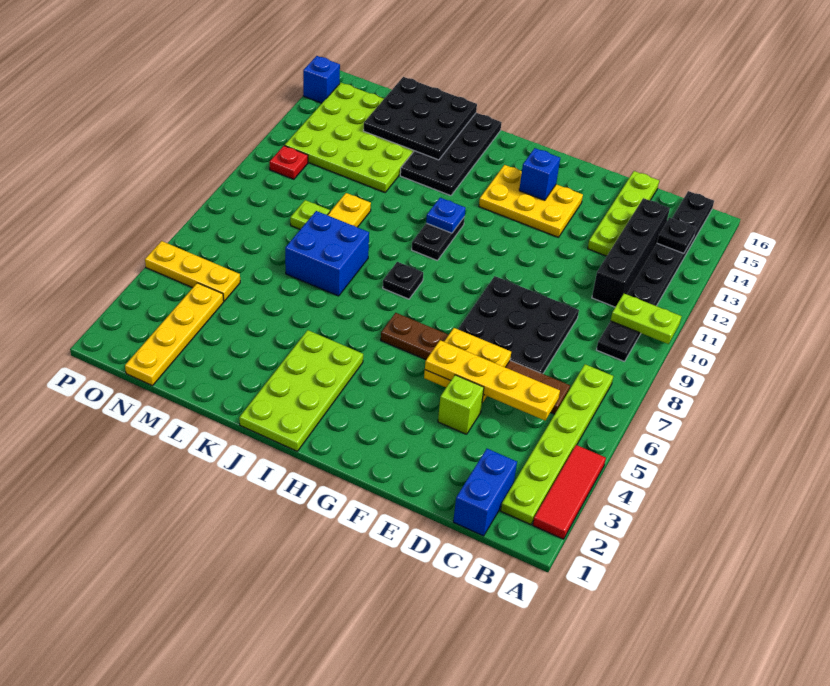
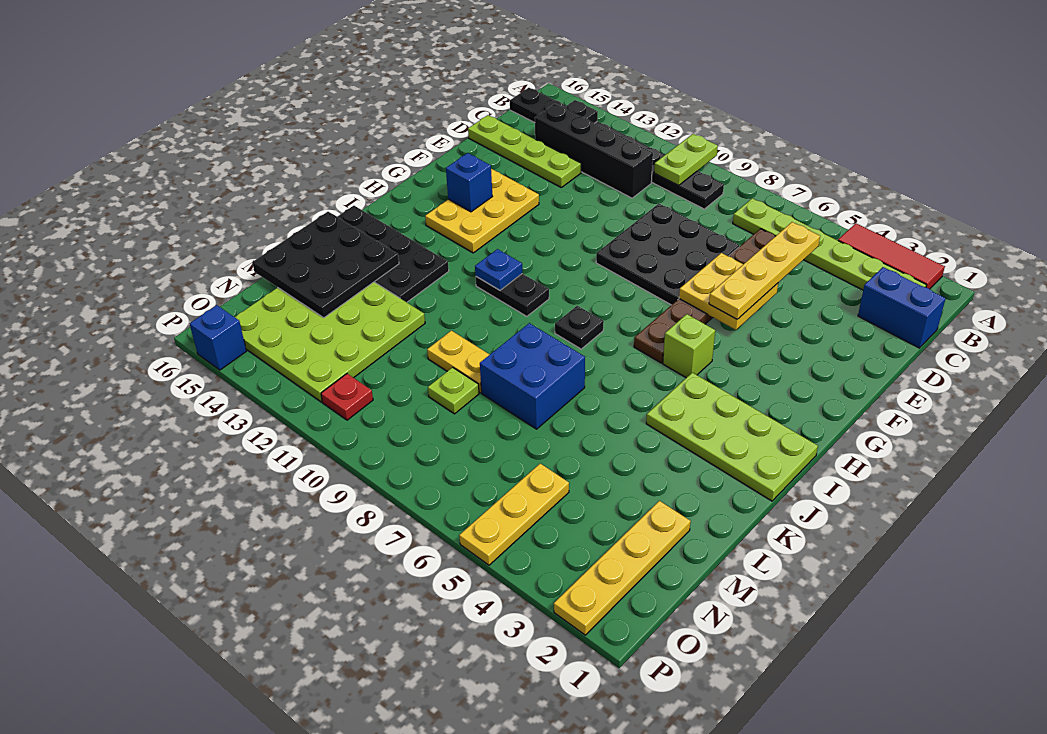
lime brick E4 level 1 -> lime brick H5 level 1
yellow plate N1:N4 level 1 -> yellow plate M2:P2 level 1

